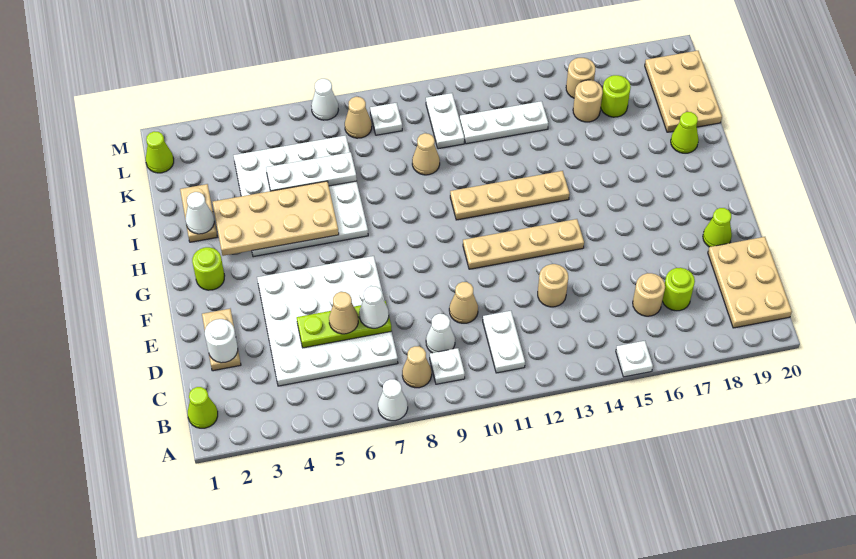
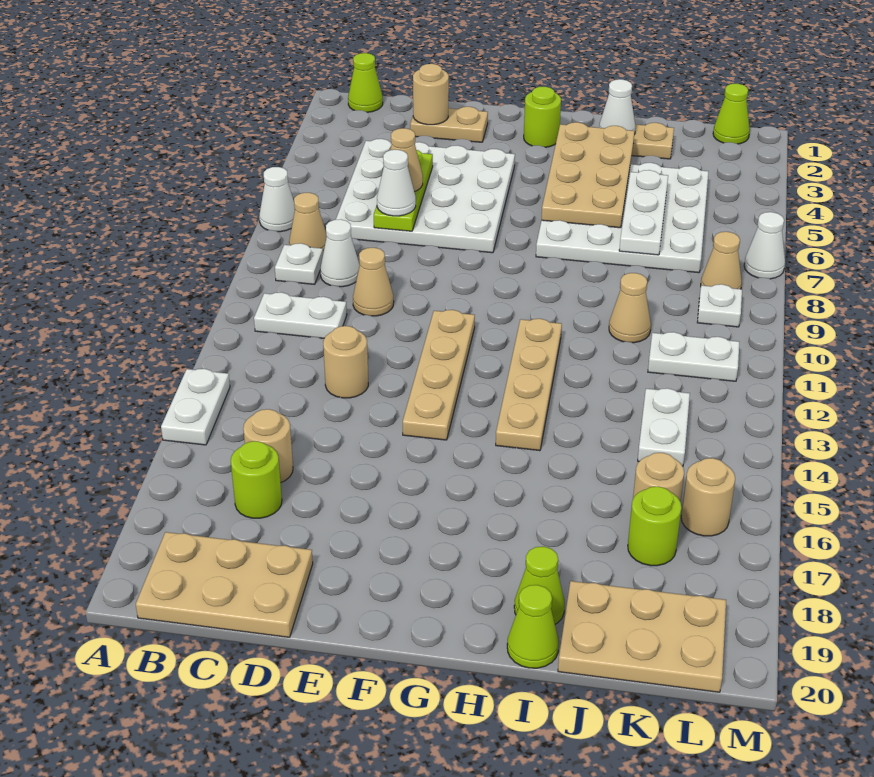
white plate A15 level 1 -> white plate A14:A15 level 1
white round brick D2 level 2 -> tan round brick D2 level 2
lime cone E19 level 1 -> lime cone I20 level 1
white plate K12:K14 level 1 -> white plate K13:K14 level 1

